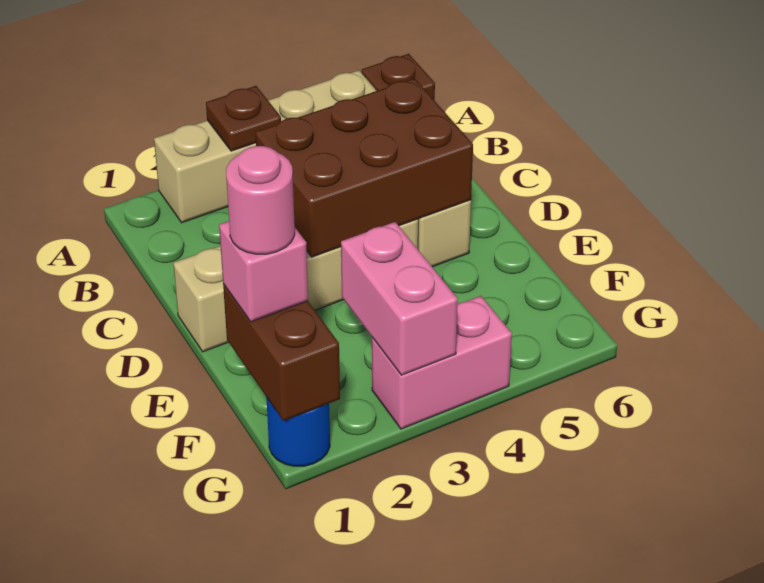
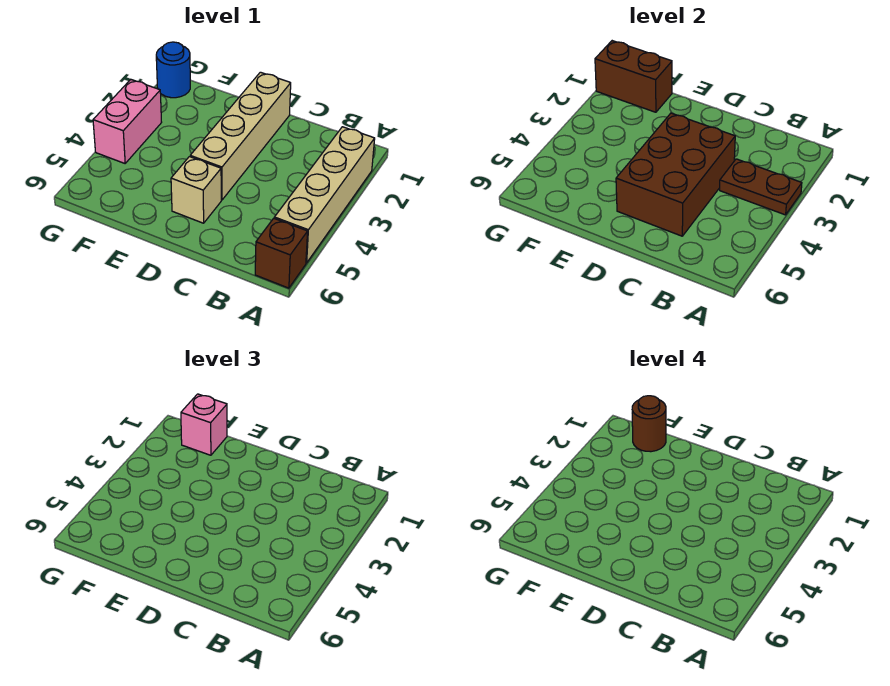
brown plate A3 level 2 -> brown plate A3:B3 level 2
pink round brick F1 level 4 -> brown round brick F1 level 4
pink brick F3:G3 level 2 -> none

